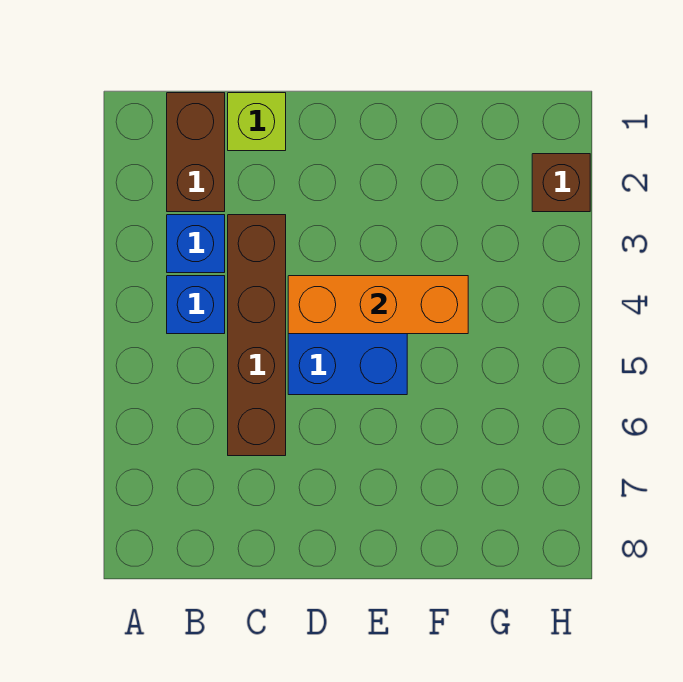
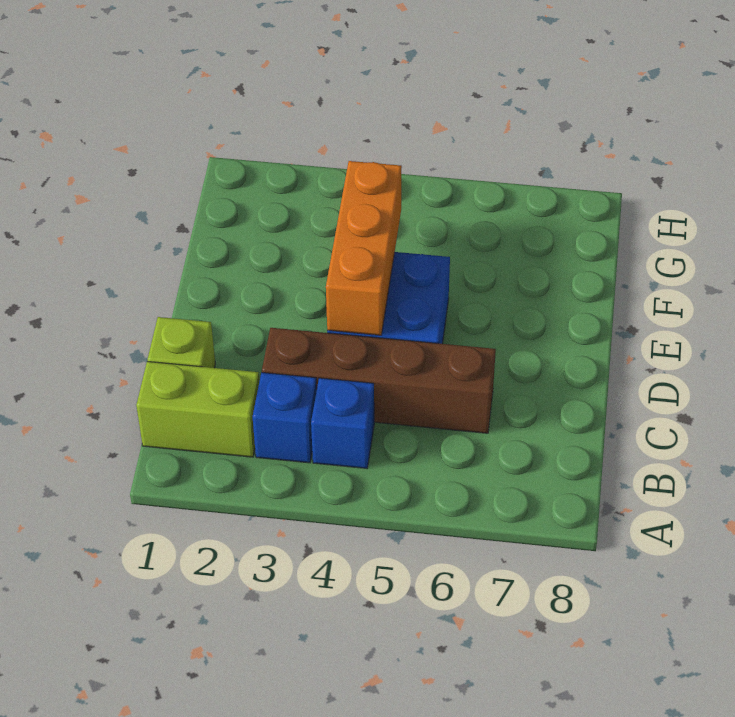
brown brick B1:B2 level 1 -> lime brick B1:B2 level 1
brown brick H2 level 1 -> none

